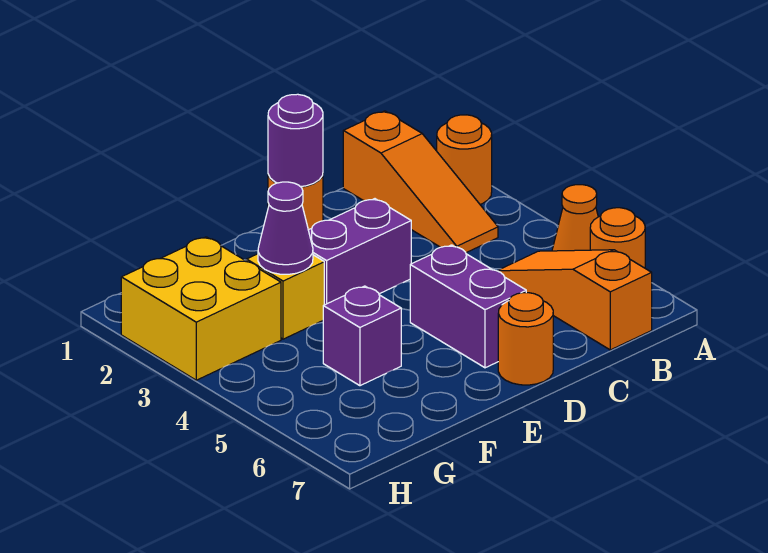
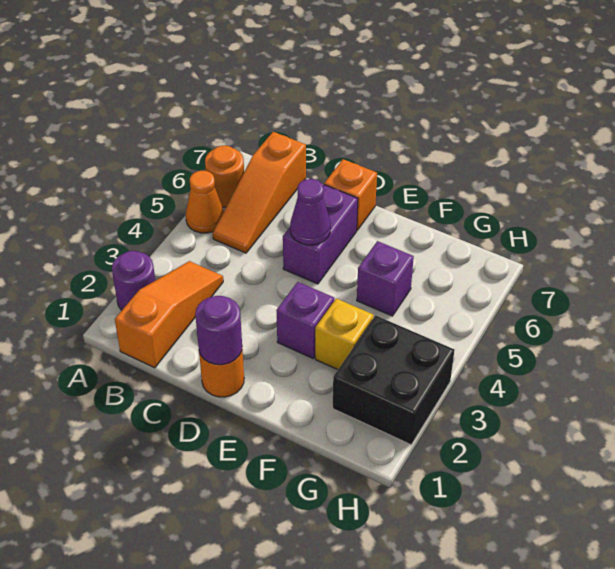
orange round brick A2 level 1 -> purple round brick A2 level 1
purple brick D3:E3 level 1 -> purple brick E3 level 1
orange round brick D7 level 1 -> orange brick D7 level 1
purple cone F3 level 2 -> purple cone D5 level 2
yellow brick G2:H3 level 1 -> black brick G2:H3 level 1

